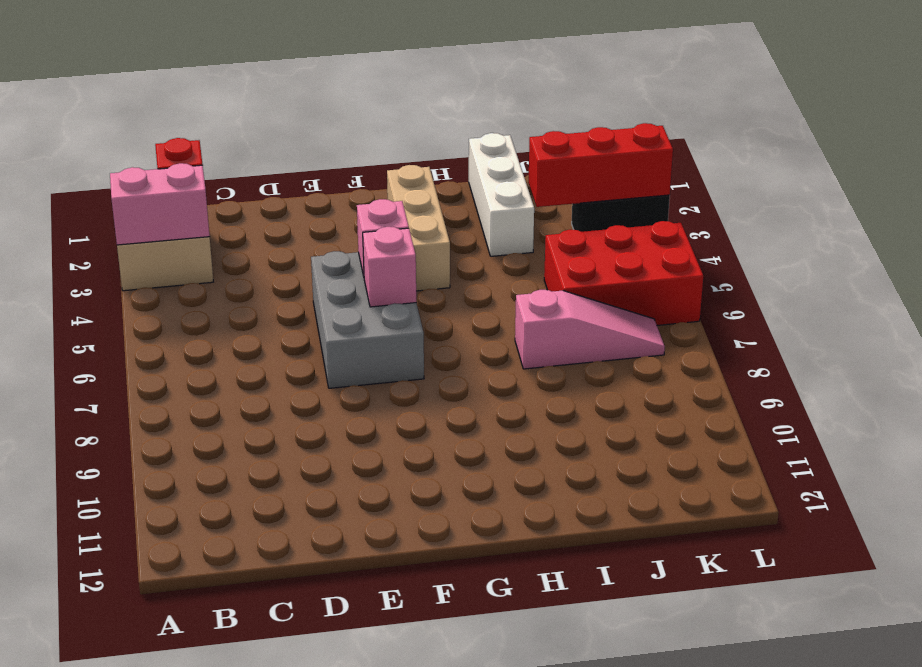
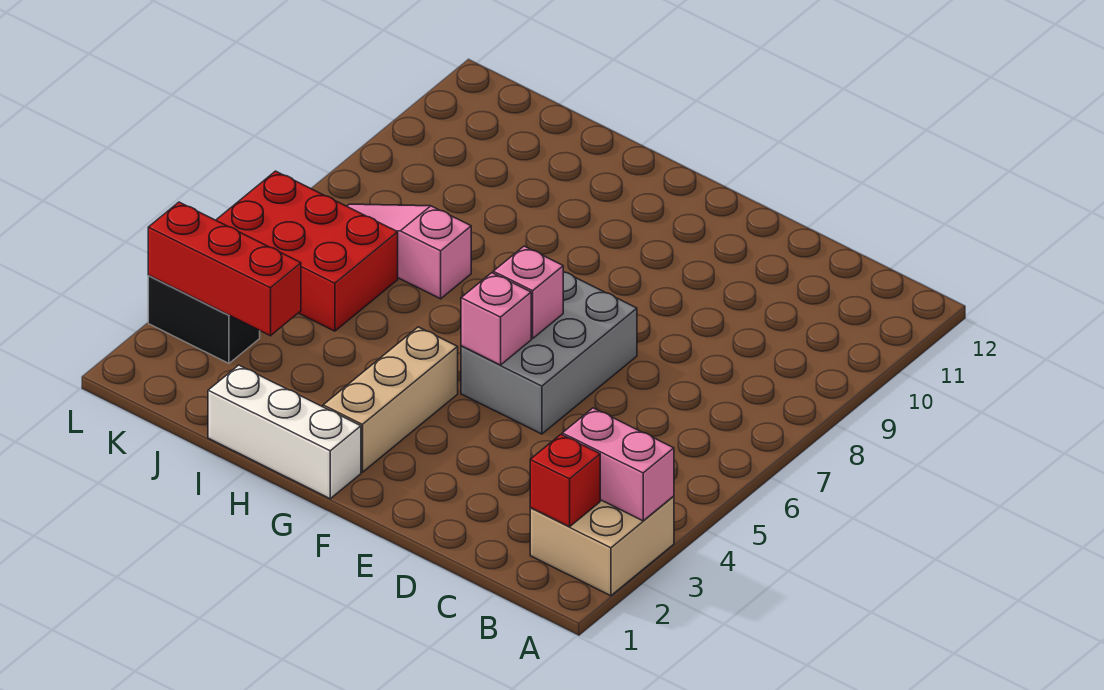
white brick I1:I3 level 1 -> white brick G1:I1 level 1

